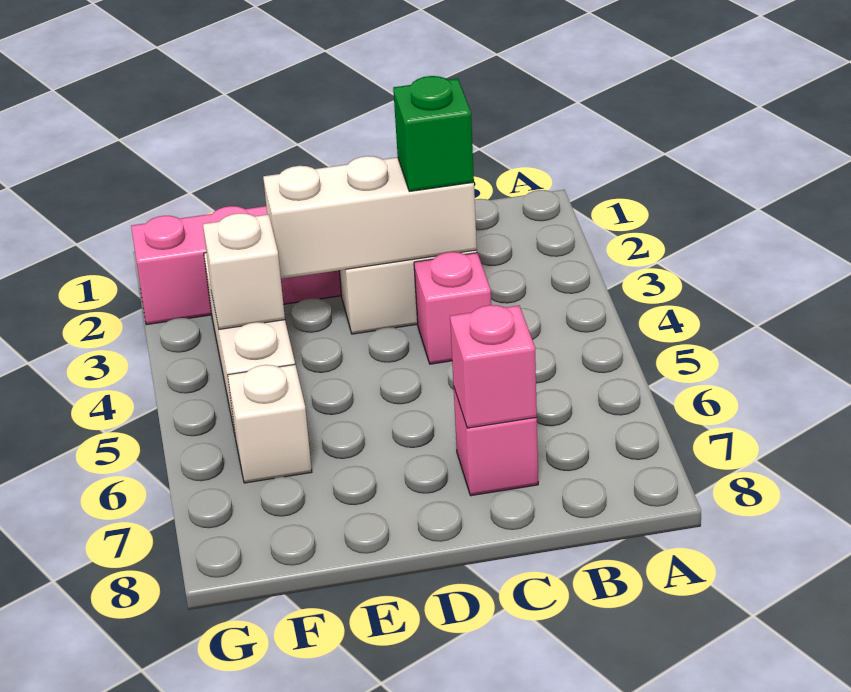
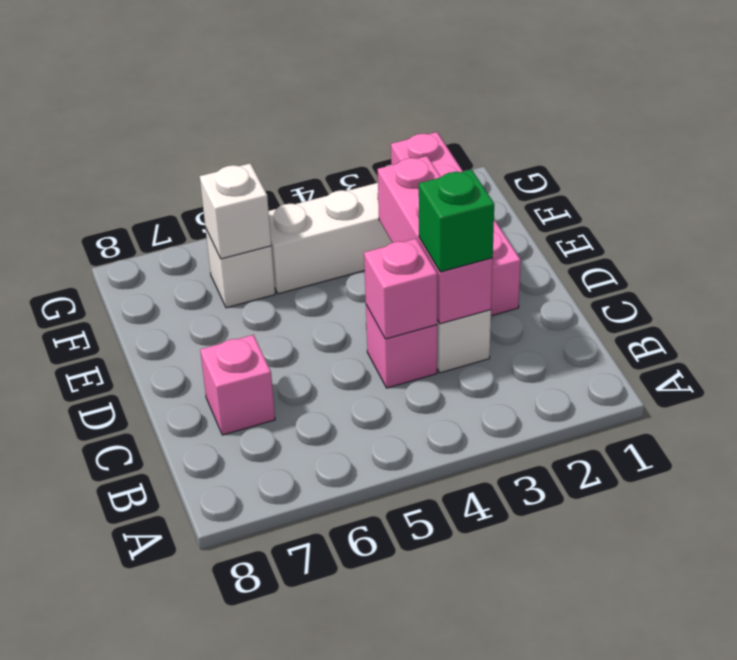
white brick C3:E3 level 2 -> pink brick C3:E3 level 2
pink brick C7 level 2 -> pink brick C4 level 2
white brick F4 level 2 -> white brick F6 level 2

